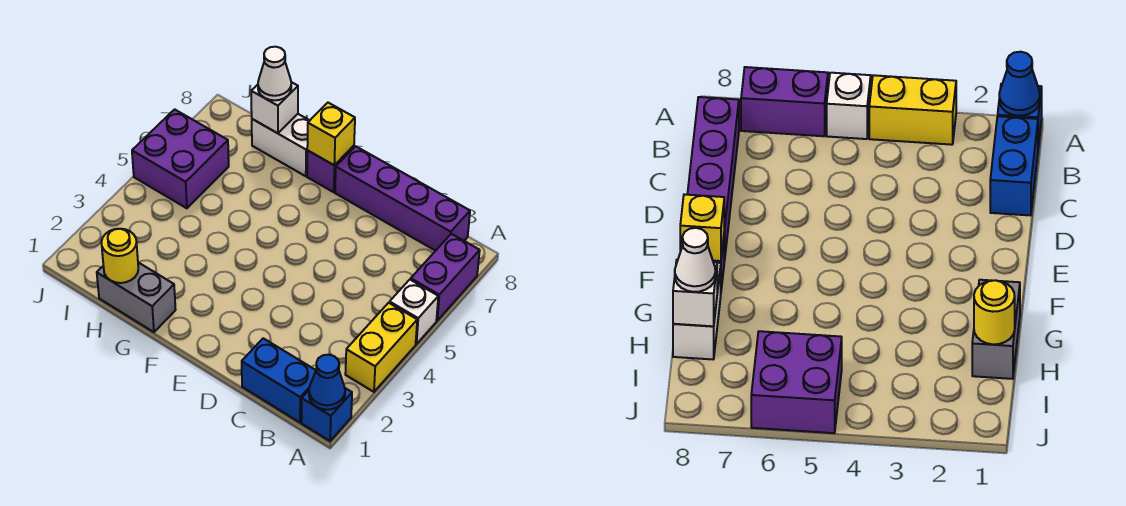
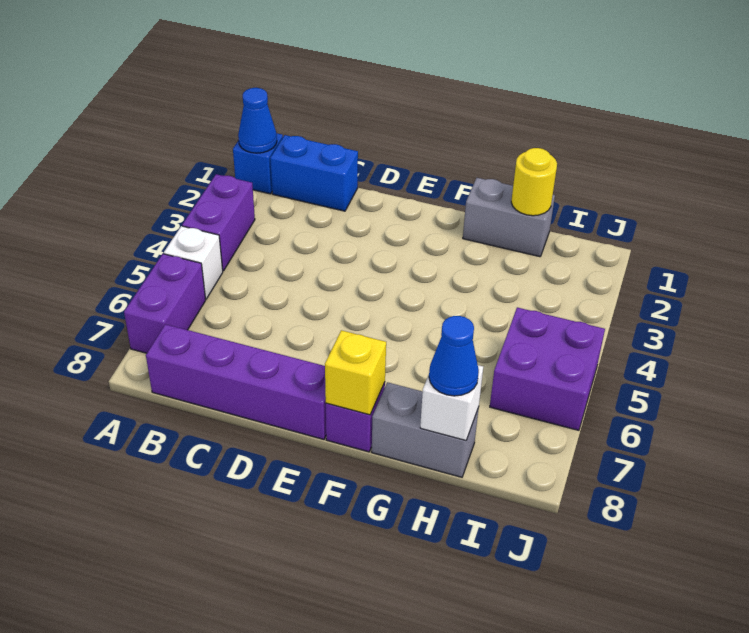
yellow brick A3:A4 level 1 -> purple brick A3:A4 level 1
white brick G8:H8 level 1 -> grey brick G8:H8 level 1
white cone H8 level 3 -> blue cone H8 level 3

